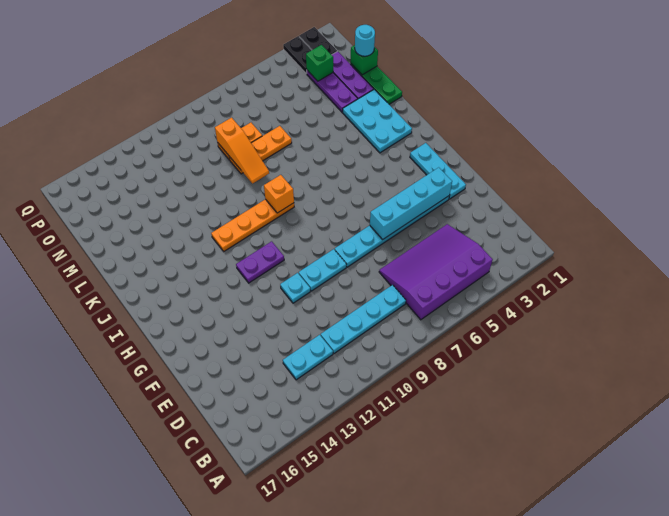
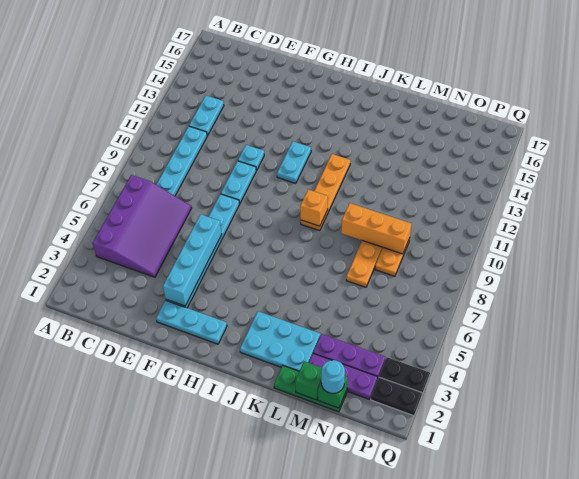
purple plate H11:H12 level 1 -> cyan plate H11:H12 level 1
orange slope L9:N9 level 2 top N -> orange brick L9:N9 level 2
green brick O3 level 2 -> green brick M1 level 2

